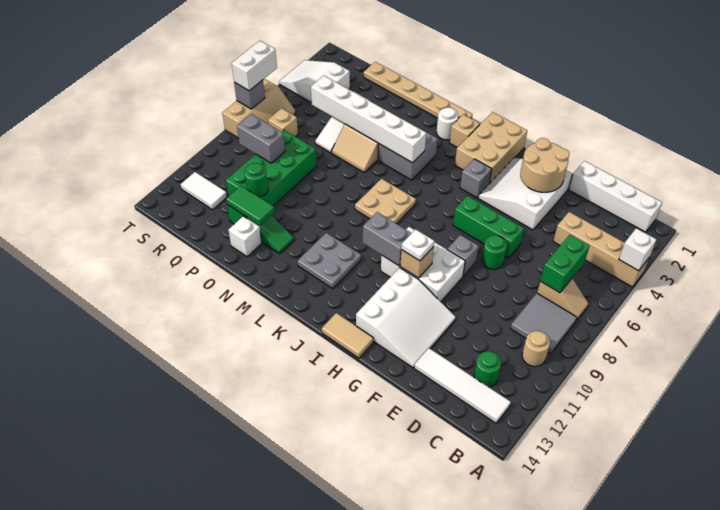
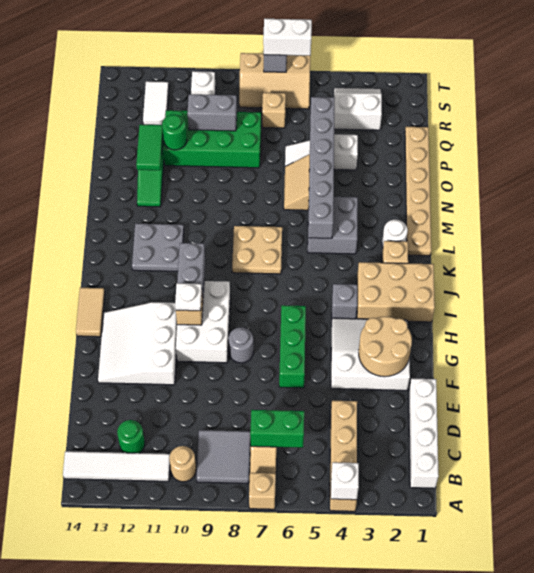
none -> tan brick A7 level 1
white tile B13:E13 level 1 -> white tile B11:B14 level 1
green round brick F7 level 1 -> none
white slope F11:H13 level 1 top H -> white slope F11:H13 level 1 top 11
grey brick G8 level 1 -> grey round brick G8 level 1
white brick L5:Q5 level 2 -> grey brick L5:Q5 level 2
white brick O13 level 1 -> white brick S10 level 1
grey brick Q9:R9 level 2 -> grey brick Q9:Q10 level 2
white slope R3:T4 level 1 top R -> white slope R3:S4 level 1 top R

